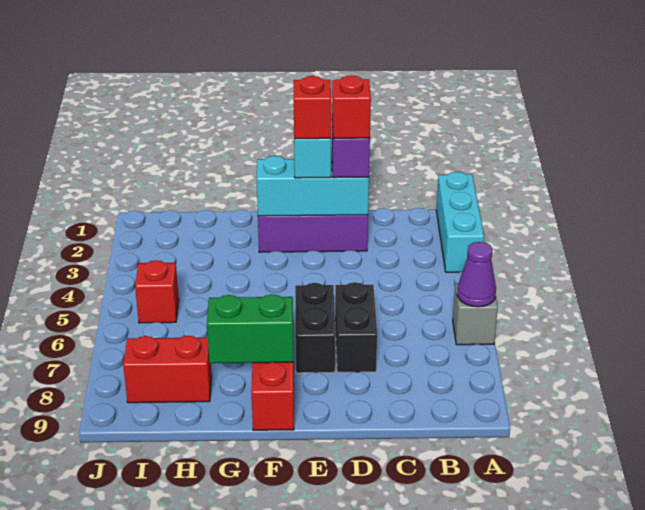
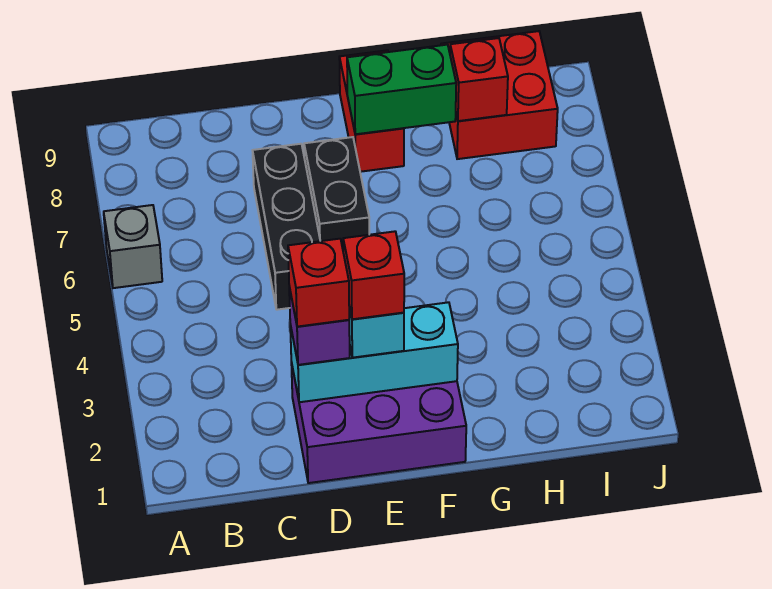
cyan brick A1:A3 level 1 -> none
purple cone A6 level 2 -> none
black brick D6:D7 level 1 -> black brick D5:D7 level 1
red brick H8:I8 level 1 -> red brick H8:I9 level 1
red brick I5 level 1 -> red brick H8 level 2

